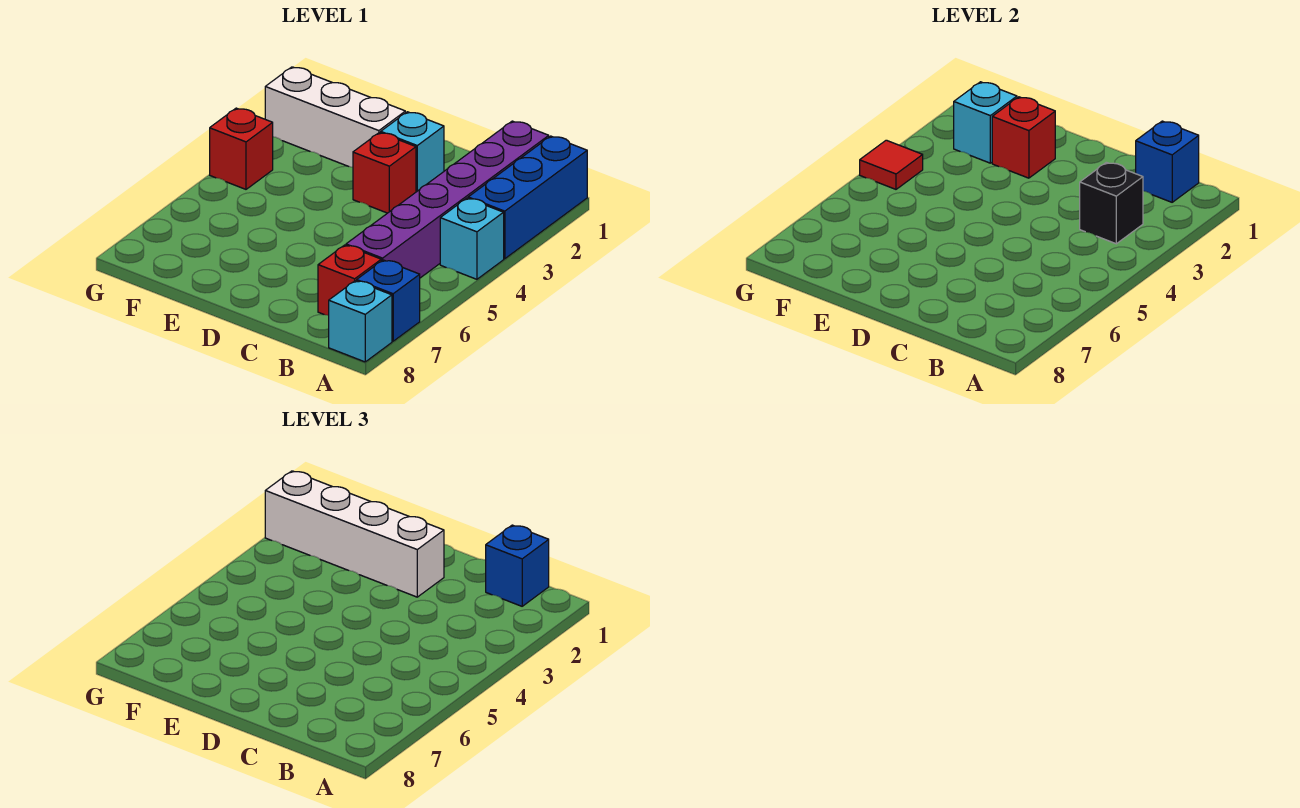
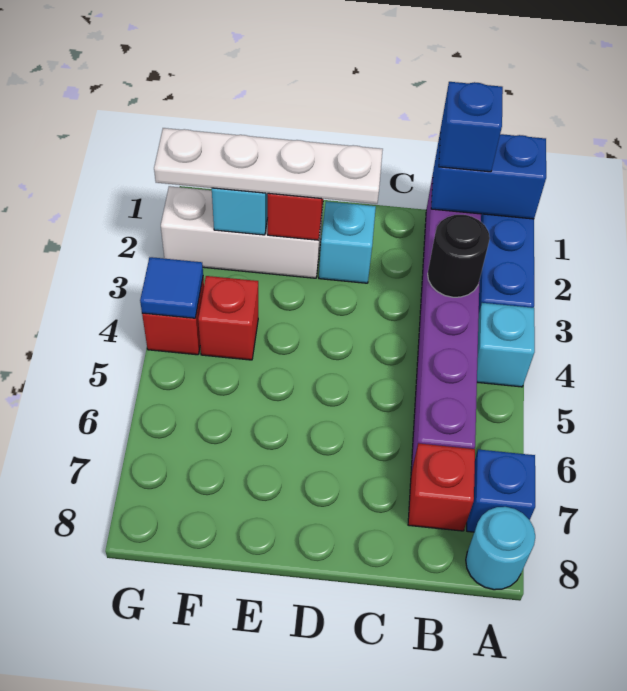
cyan brick A8 level 1 -> cyan round brick A8 level 1
blue brick B1 level 2 -> blue brick A1:B1 level 2
black brick B3 level 2 -> black round brick B3 level 2
white brick D2:G2 level 3 -> white plate D2:G2 level 3
red brick D3 level 1 -> red brick F4 level 1
red tile G4 level 2 -> blue tile G4 level 2

